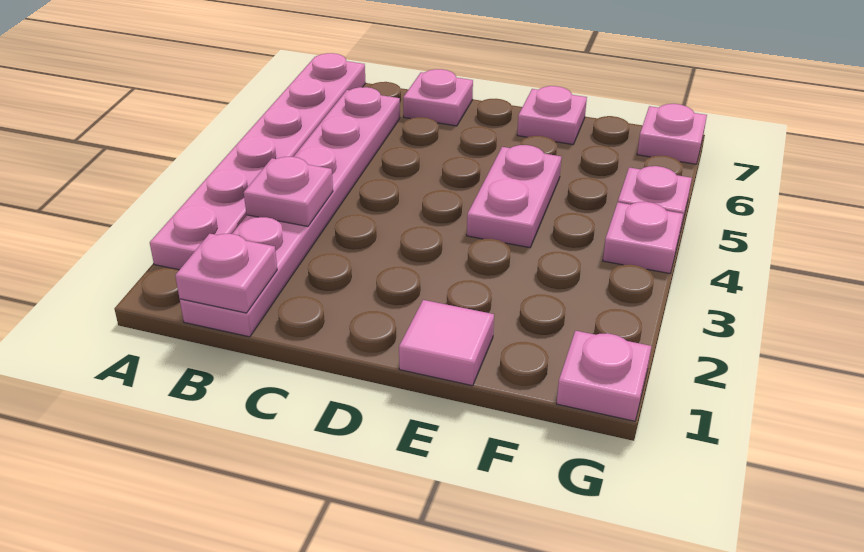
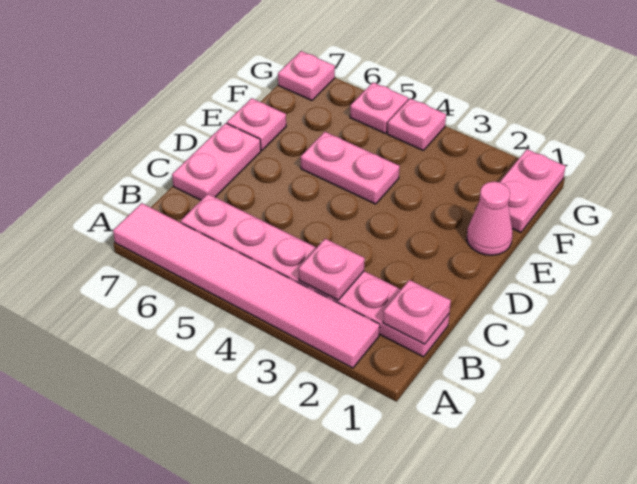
pink plate A2:A7 level 1 -> pink tile A2:A7 level 1
pink plate C7 level 1 -> pink plate C7:D7 level 1
pink tile E1 level 1 -> pink cone E1 level 1
pink plate G1 level 1 -> pink plate F1:G1 level 1

